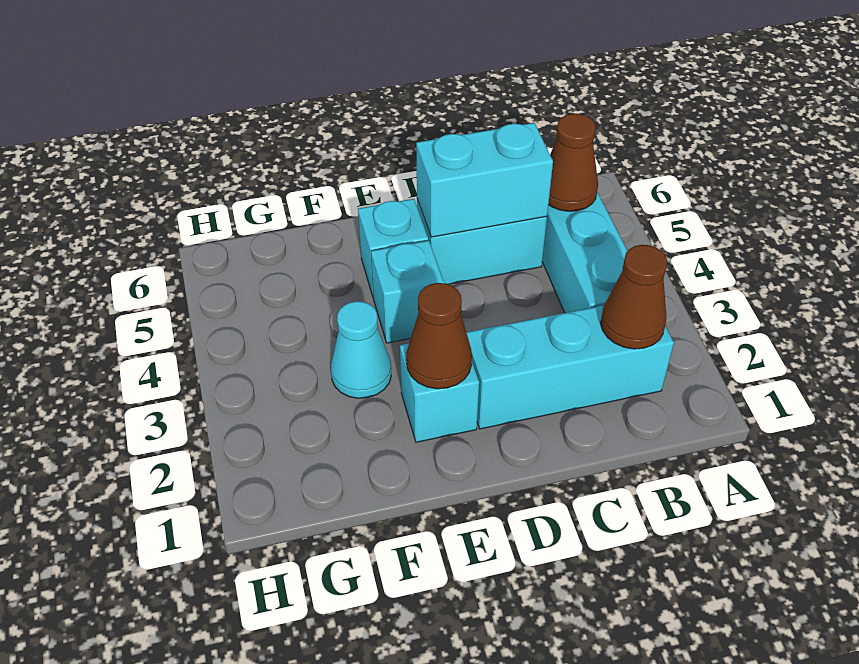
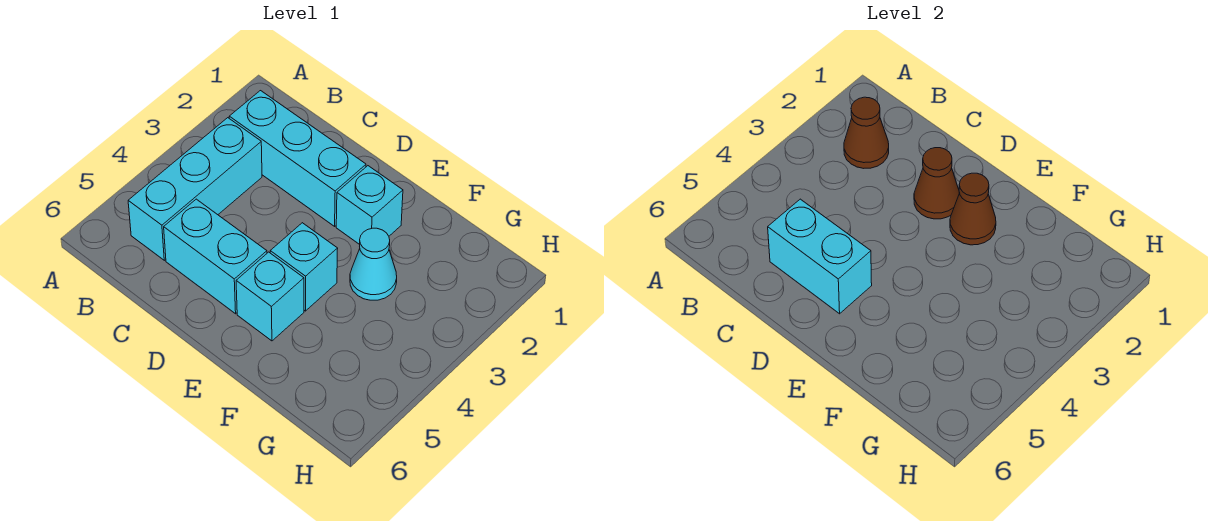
brown cone B5 level 2 -> brown cone D2 level 2

